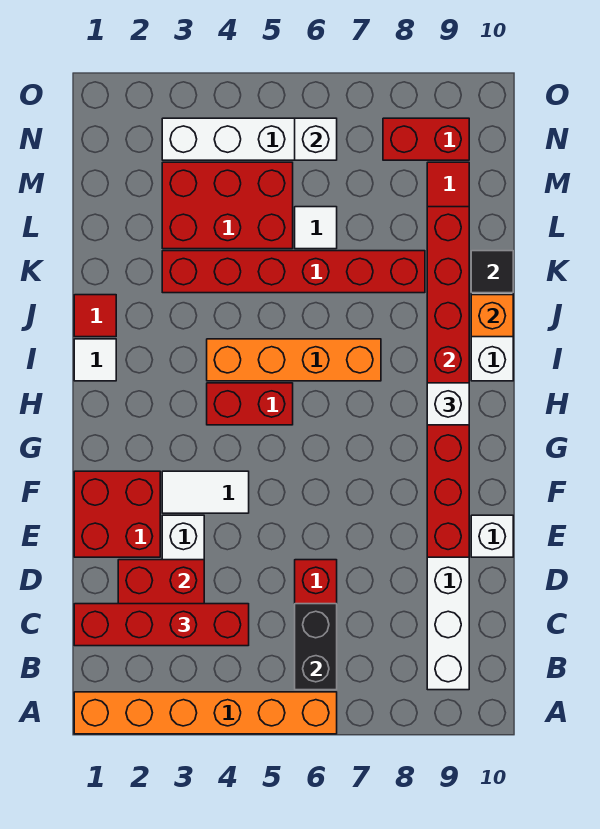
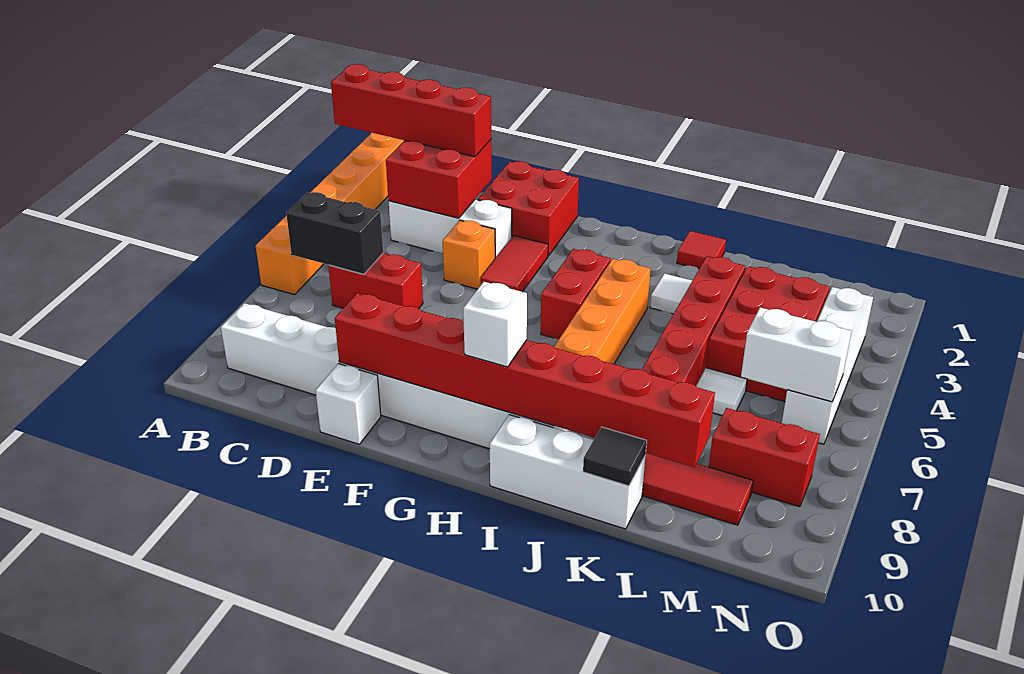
red brick C1:C4 level 3 -> red brick A2:D2 level 3
white tile F3:F4 level 1 -> red tile F3:F4 level 1
white tile I1 level 1 -> white tile J3 level 1
orange brick J10 level 2 -> orange brick E4 level 1
white brick N6 level 2 -> white brick M6:N6 level 2
red brick N8:N9 level 1 -> red brick M8:N8 level 1

